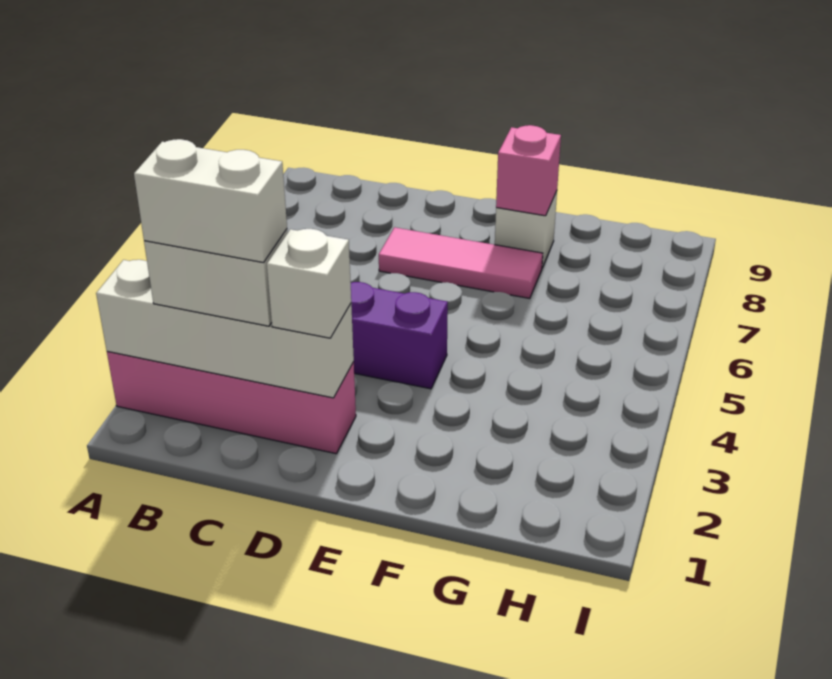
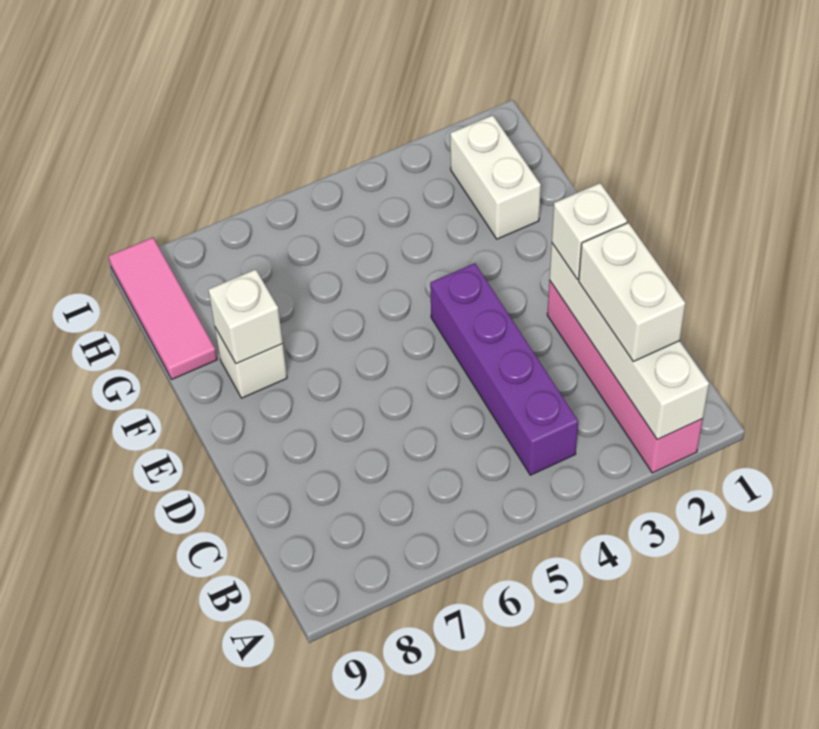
white brick B2:C2 level 4 -> white brick G2:H2 level 1
pink tile D7:F7 level 1 -> pink tile G9:I9 level 1
pink brick F8 level 2 -> white brick F8 level 2

